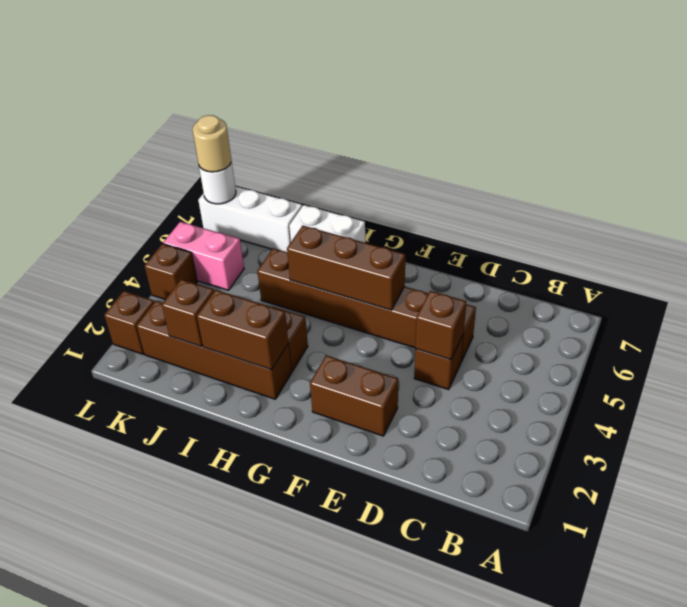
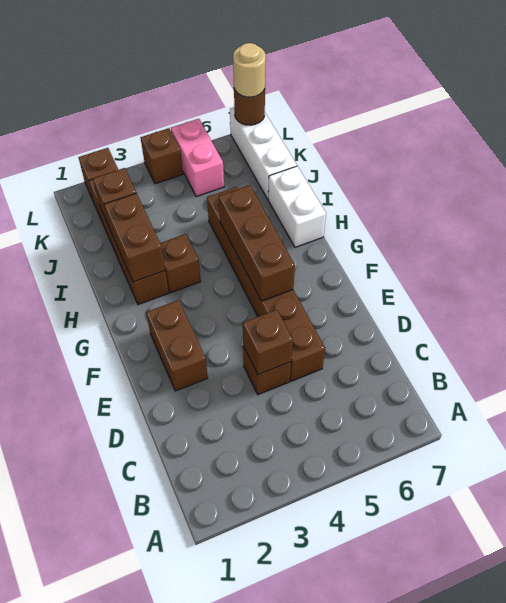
white round brick L7 level 2 -> brown round brick L7 level 2

